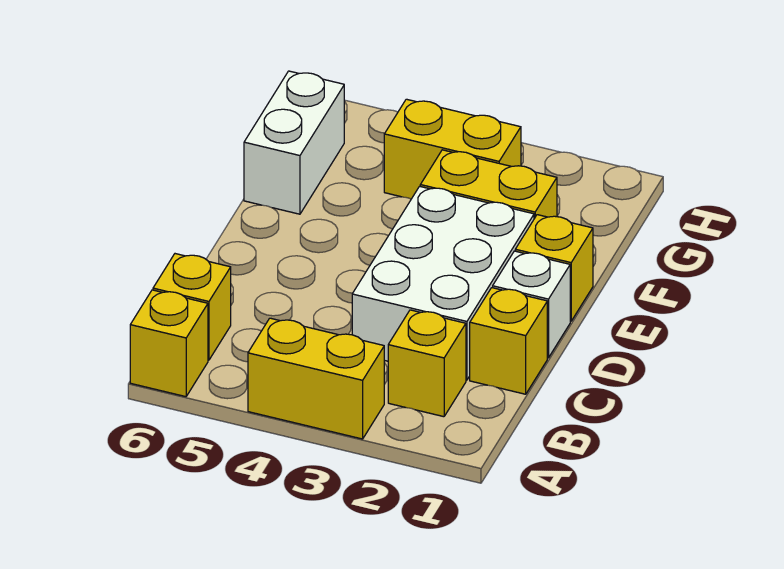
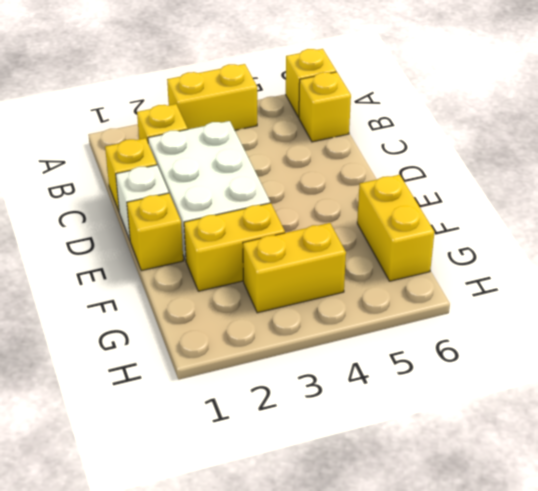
white brick F6:G6 level 1 -> yellow brick F6:G6 level 1

